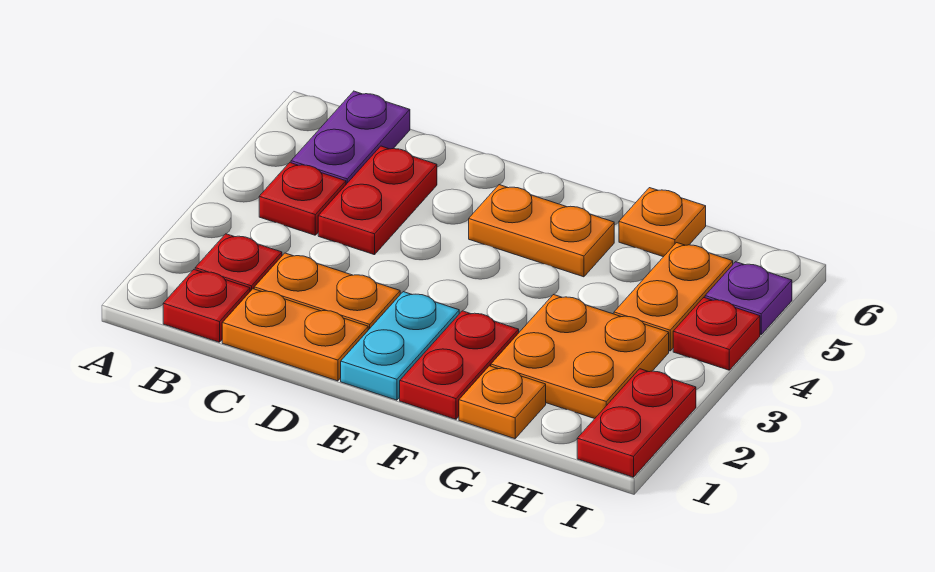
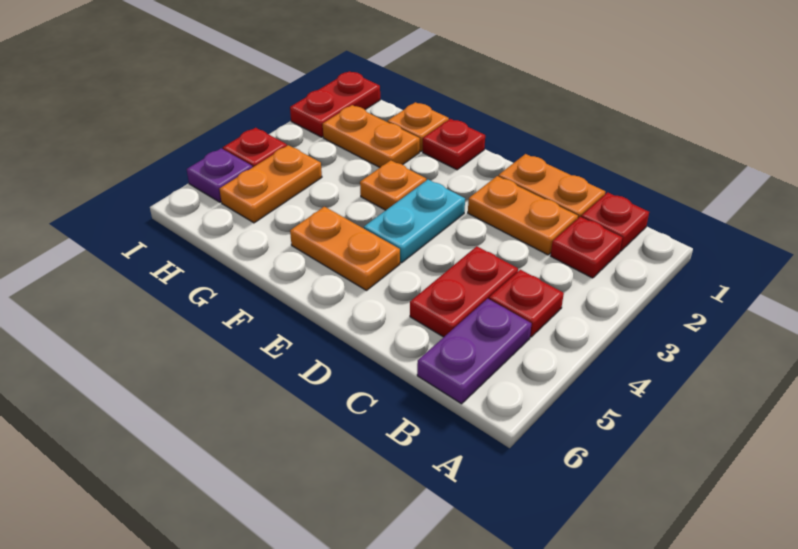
cyan plate E1:E2 level 1 -> cyan plate E3:E4 level 1
red plate F1:F2 level 1 -> red plate F1 level 1
orange plate G2:H3 level 1 -> orange plate G2:H2 level 1
orange plate G6 level 1 -> orange plate F3 level 1

